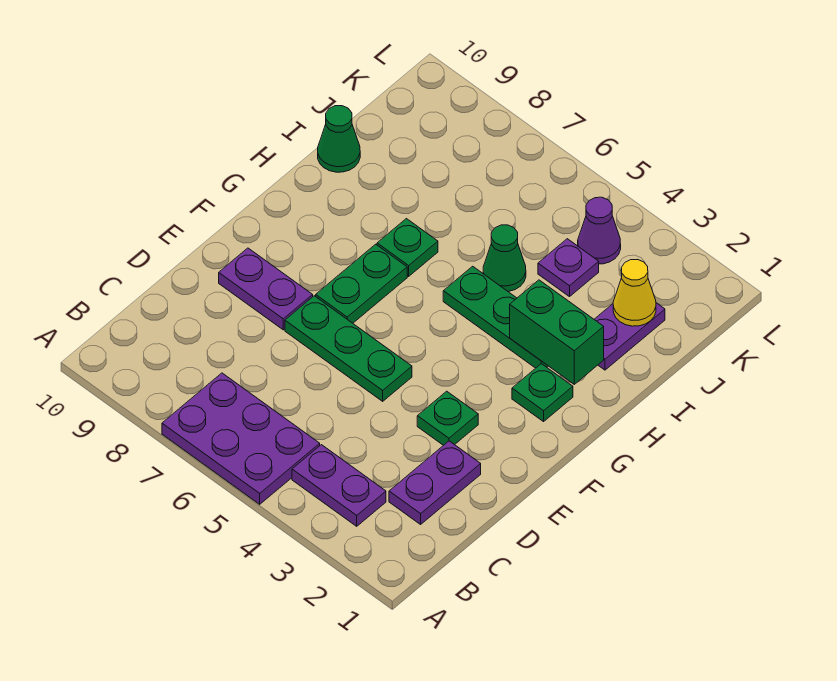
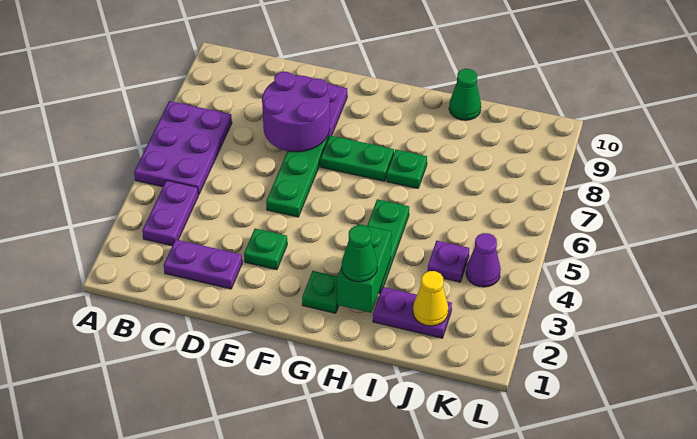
none -> purple round brick D7:E8 level 2
green cone I5 level 1 -> green cone H2 level 3

